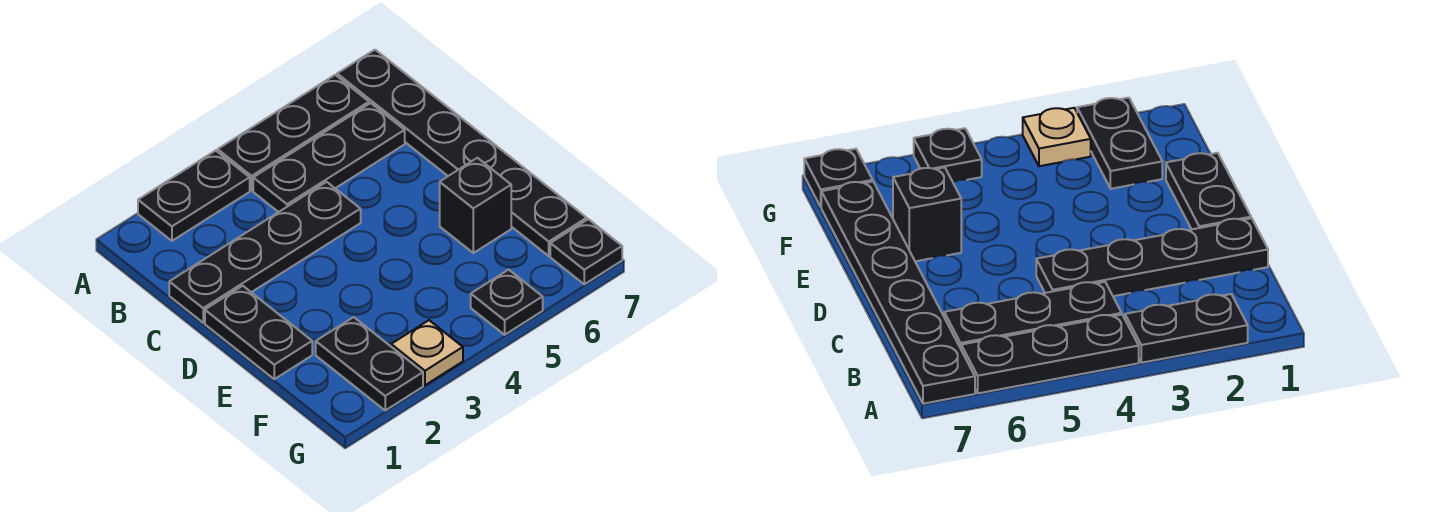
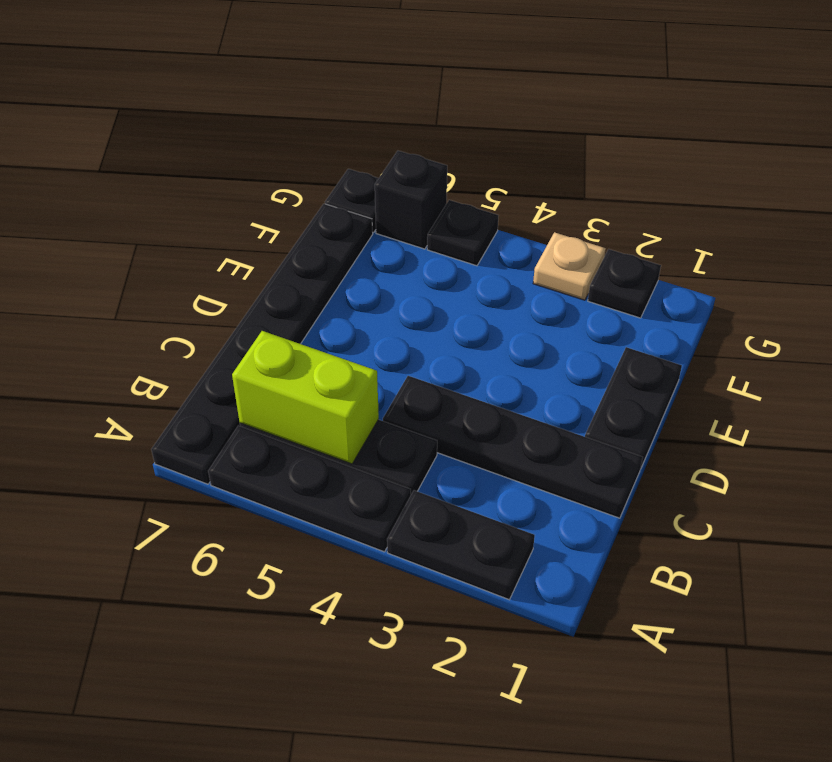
none -> lime brick B5:B6 level 2
black brick E6 level 1 -> black brick G6 level 1
black plate F2:G2 level 1 -> black plate G2 level 1

